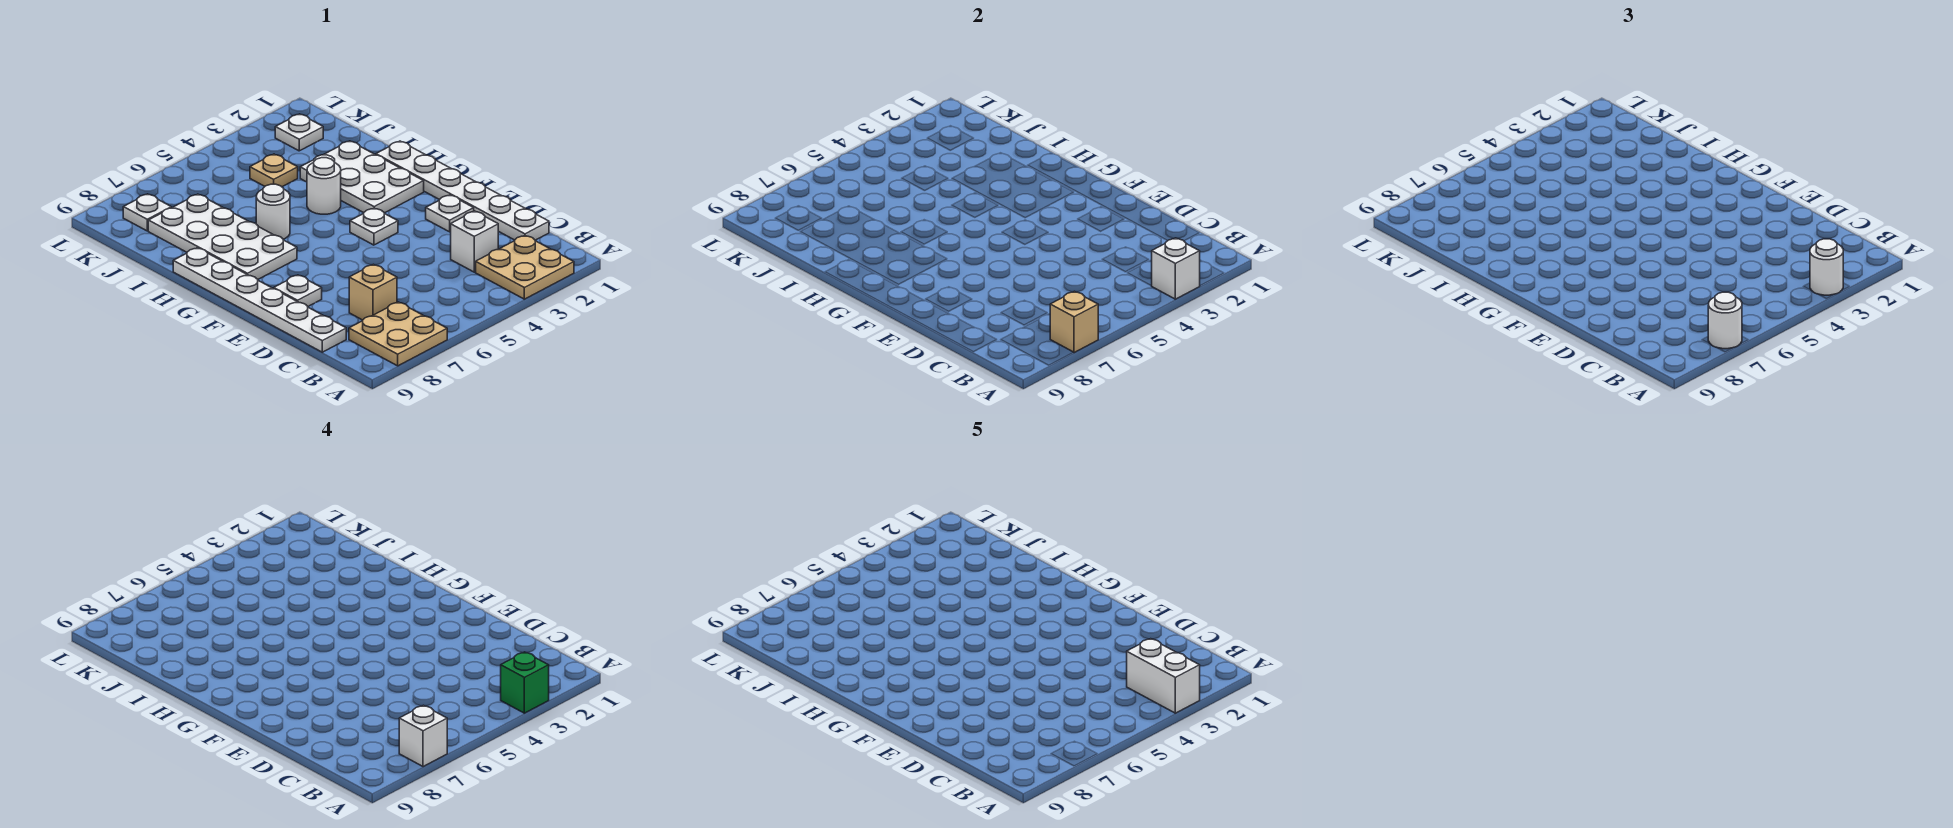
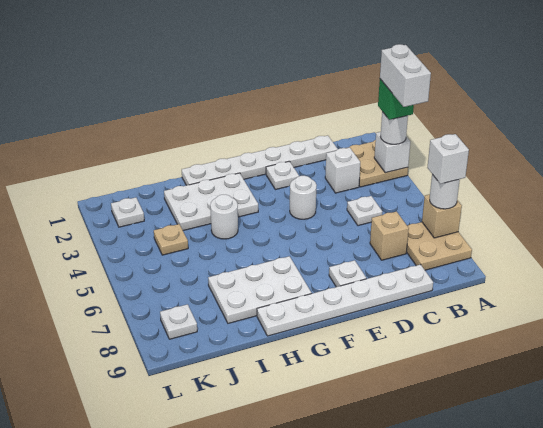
white brick A3:B3 level 5 -> white brick A3:A4 level 5
white plate F4 level 1 -> white plate C5 level 1
white plate G7:J8 level 1 -> white plate G7:I8 level 1
white round brick H6 level 1 -> white round brick E4 level 1

